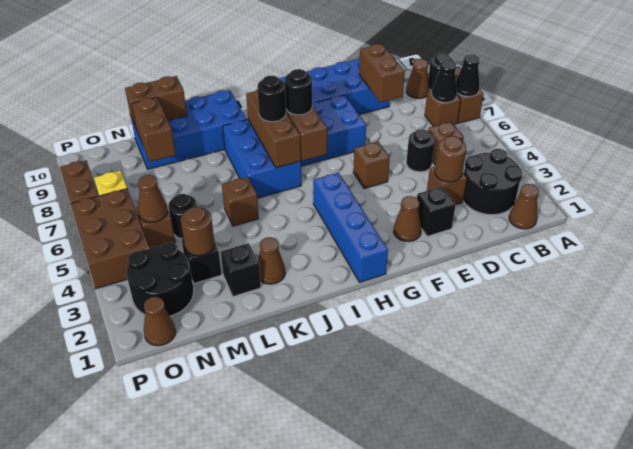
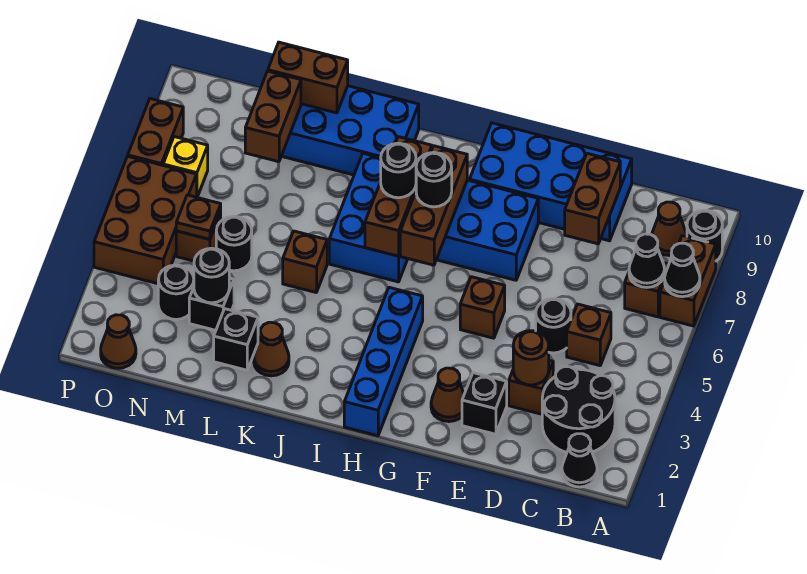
brown cone B1 level 1 -> black cone B1 level 1
brown round brick M3 level 2 -> black round brick M3 level 2
black round brick N2:O3 level 1 -> black round brick N3 level 1
brown cone N5 level 2 -> brown plate N5 level 2

